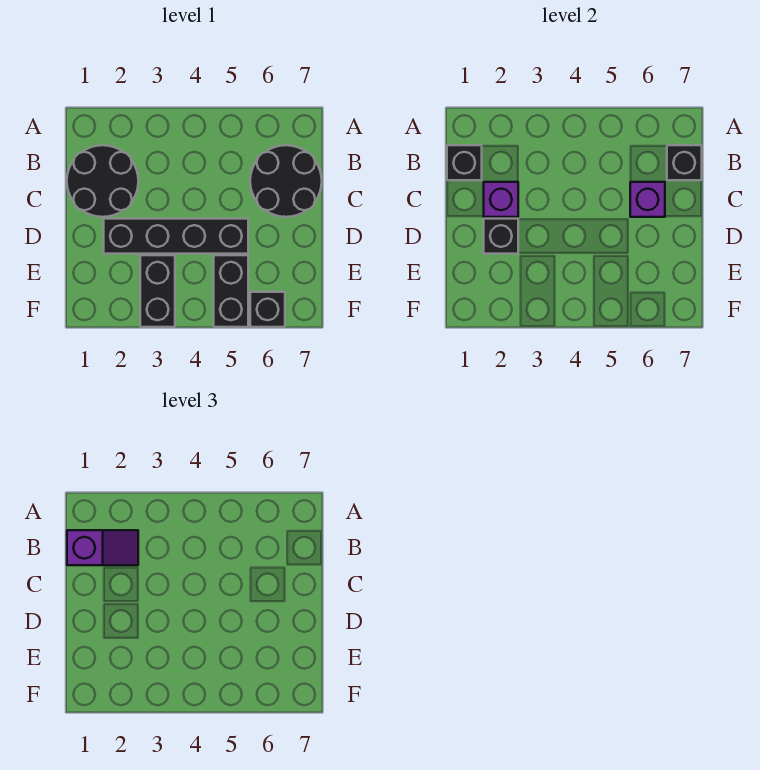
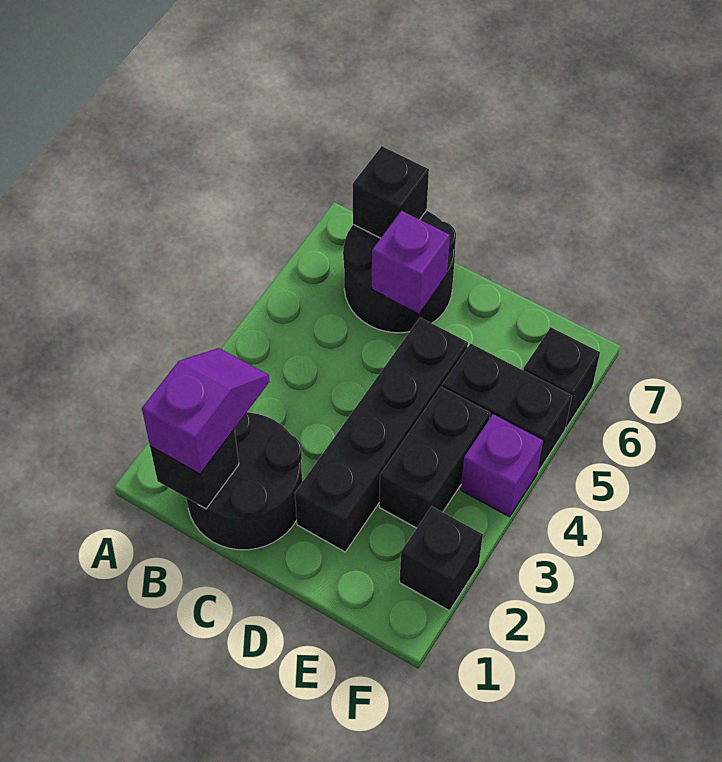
purple brick C2 level 2 -> purple brick F4 level 1
black brick D2 level 2 -> black brick F2 level 1
black brick E3:F3 level 1 -> black brick E3:E4 level 1

